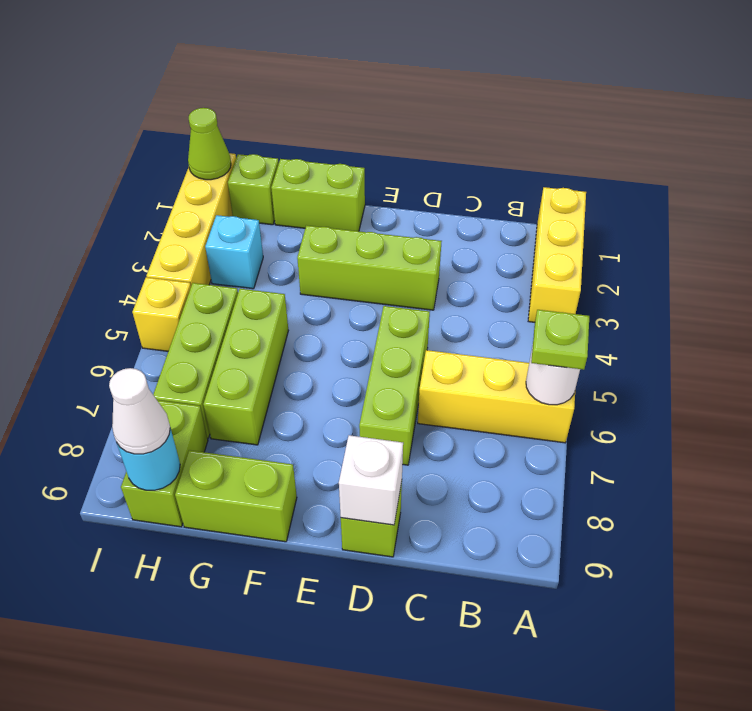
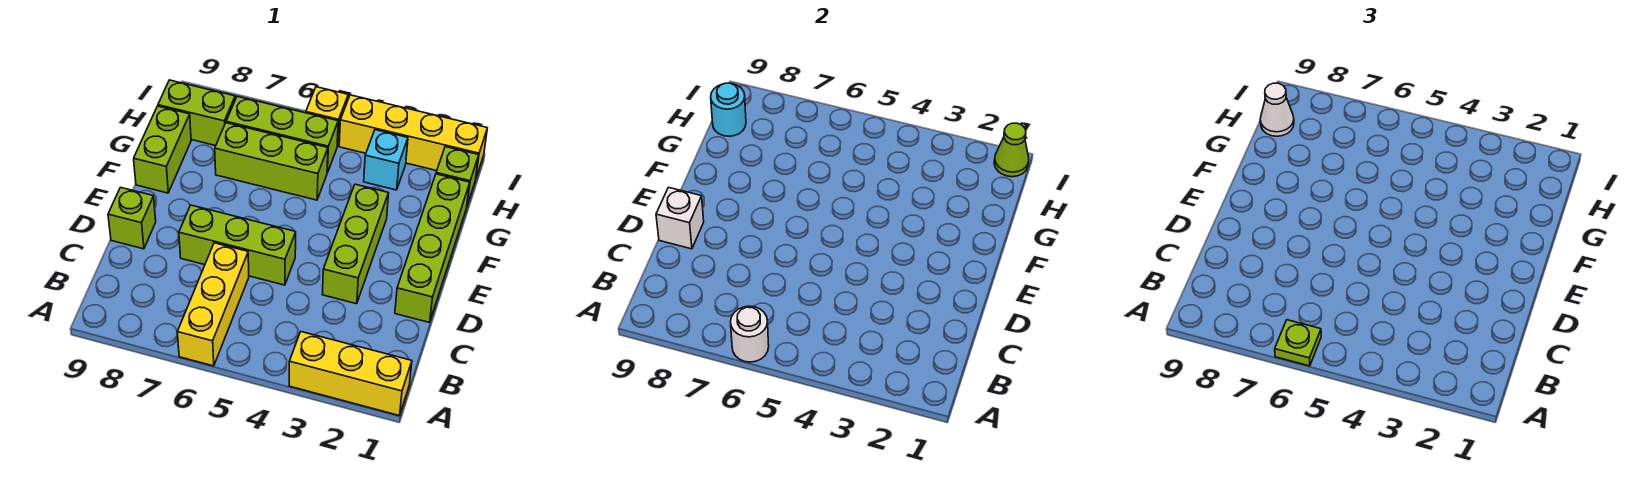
lime brick F1:G1 level 1 -> lime brick D1:G1 level 1

